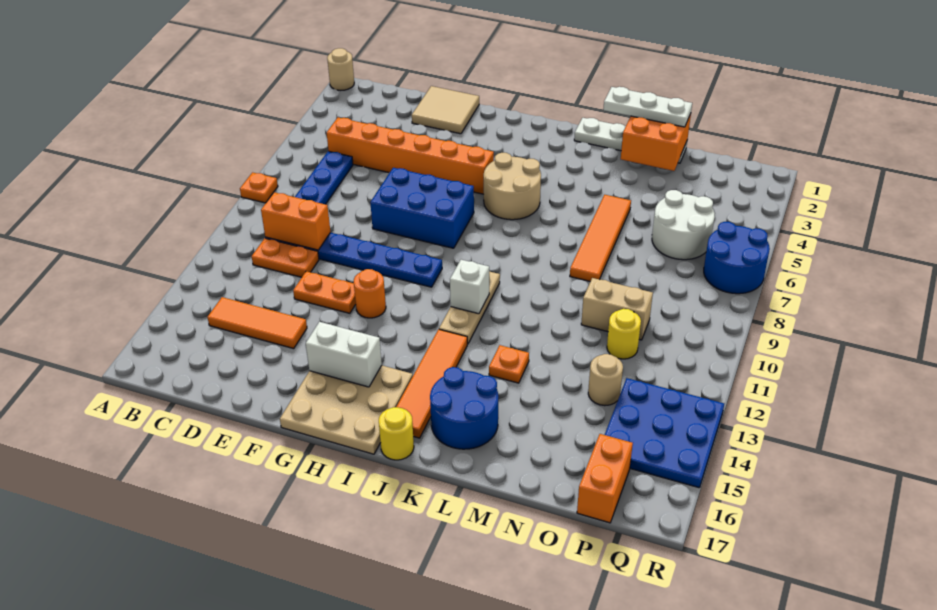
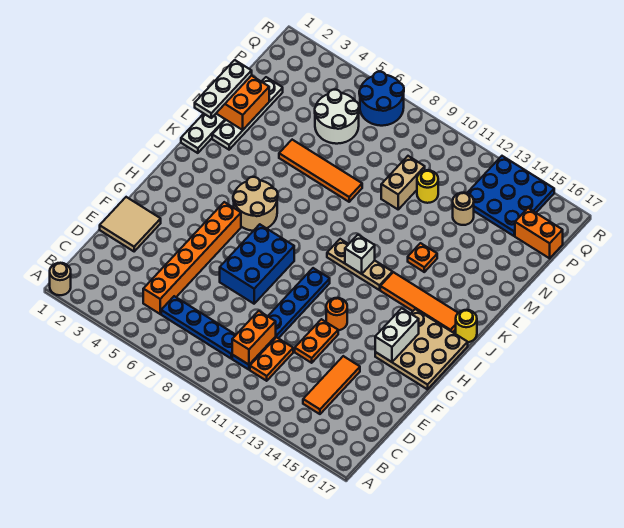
orange plate A8 level 1 -> none
blue round brick K15:L16 level 1 -> none
none -> white plate L2:O2 level 1

